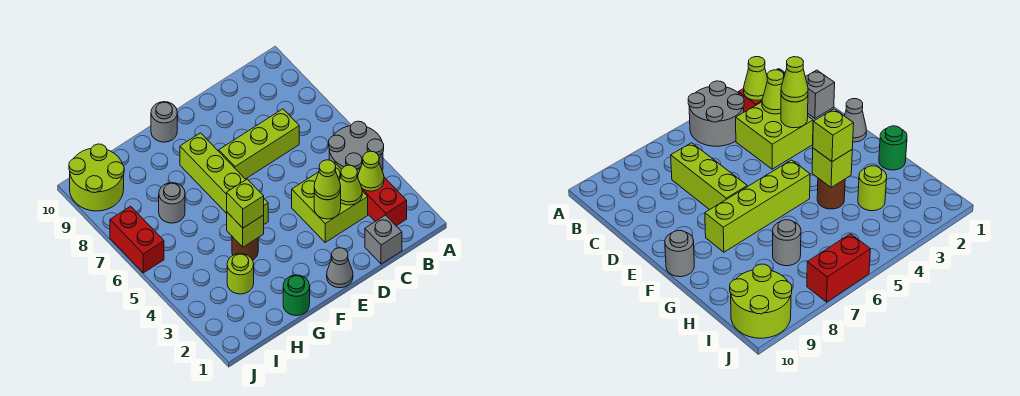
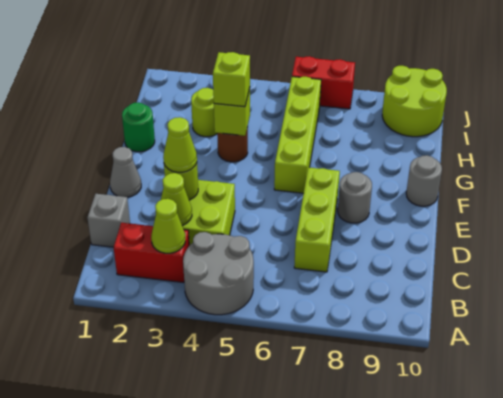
lime brick F5:F8 level 1 -> lime brick F6:I6 level 1
grey round brick H7 level 1 -> grey round brick E8 level 1

